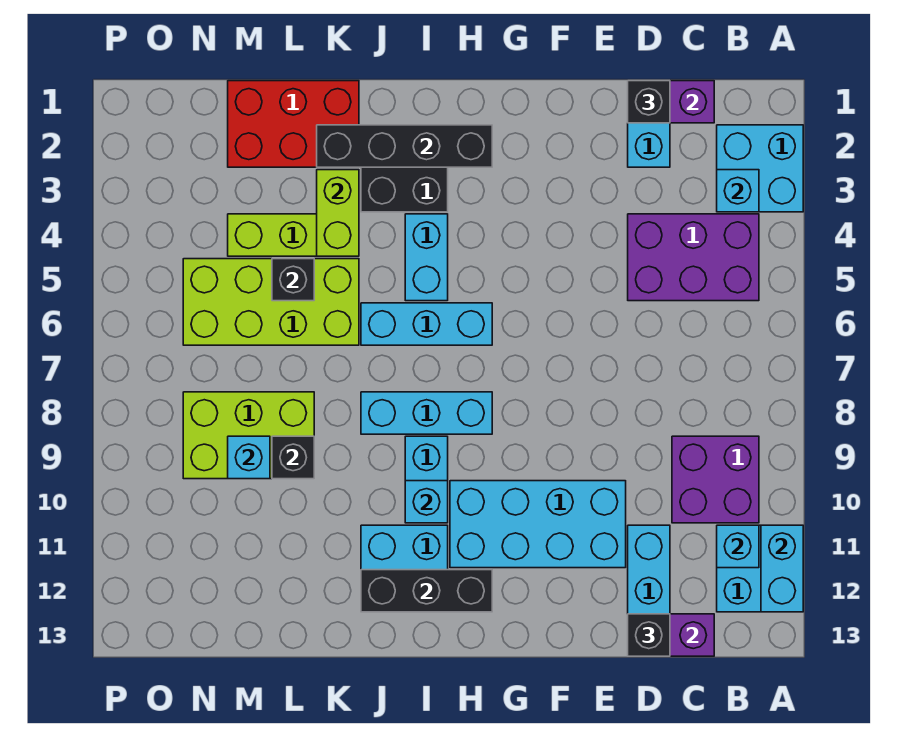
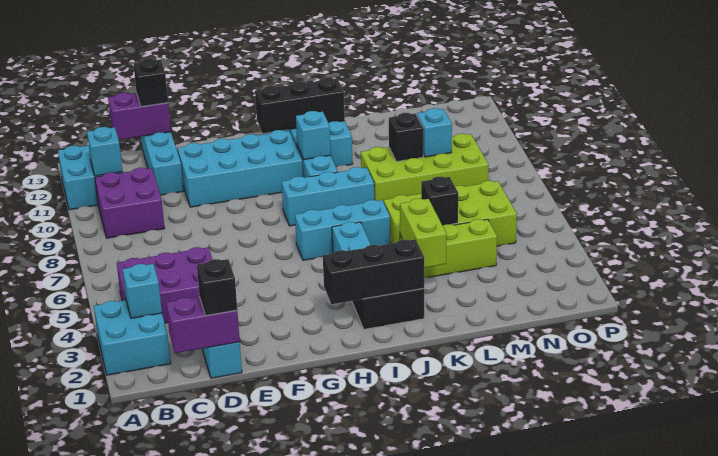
cyan brick A11:A12 level 2 -> none
black brick H2:K2 level 2 -> black brick H2:J2 level 2
red brick K1:M2 level 1 -> none
lime brick L8:N9 level 1 -> lime brick K8:N9 level 1

